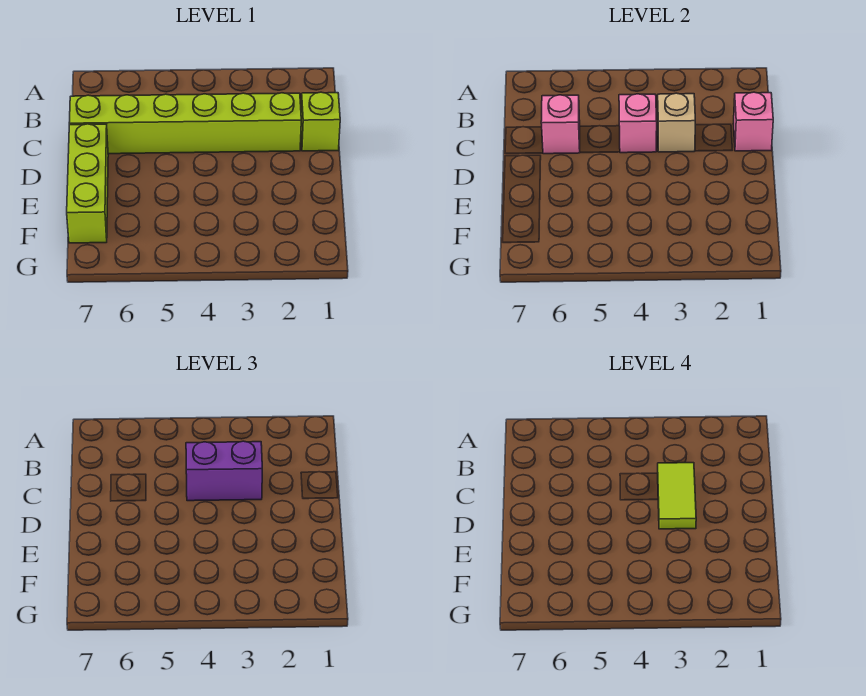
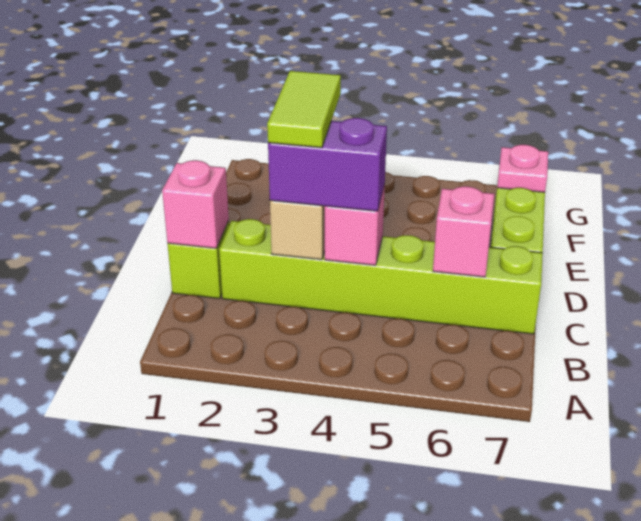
none -> pink plate F7 level 2

